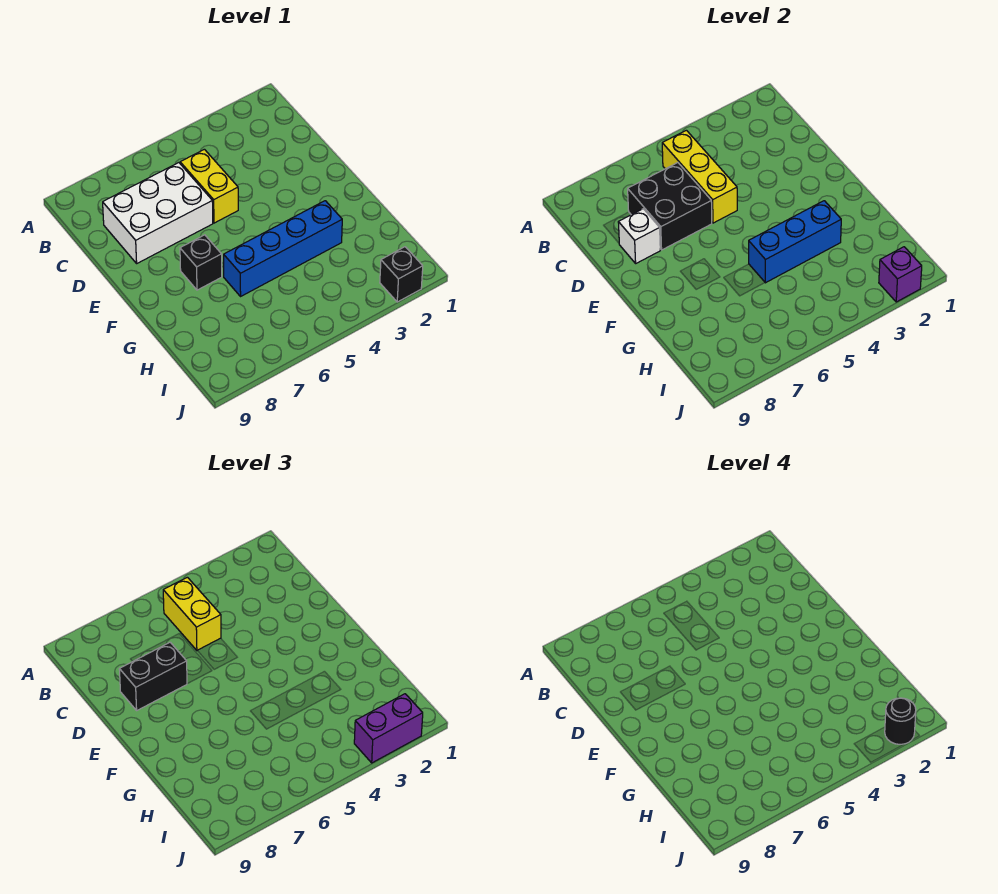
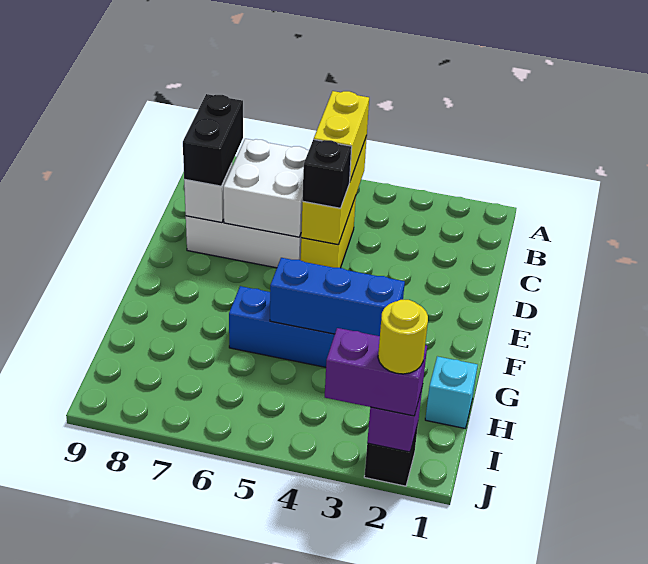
black brick C6:D7 level 2 -> white brick C6:D7 level 2
black brick D7:D8 level 3 -> black brick C8:D8 level 3
black brick F7 level 1 -> black brick D5 level 3
none -> cyan brick H1 level 1
black round brick J2 level 4 -> yellow round brick J2 level 4

